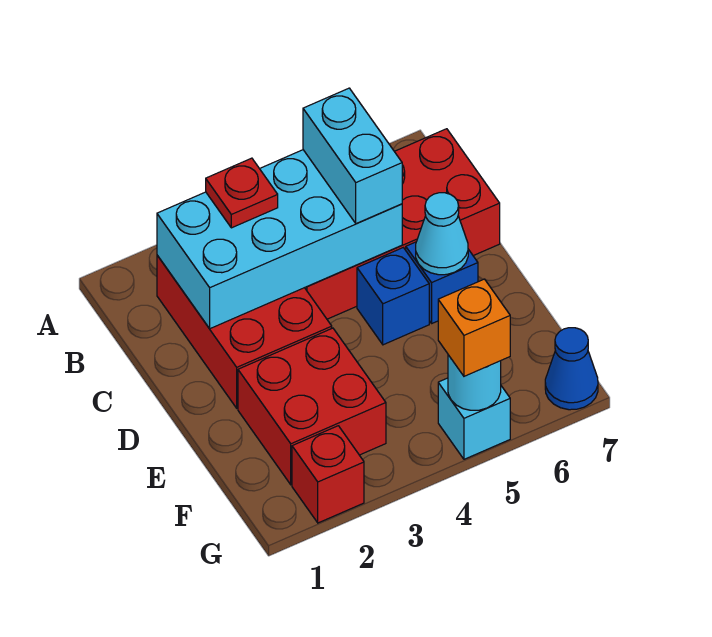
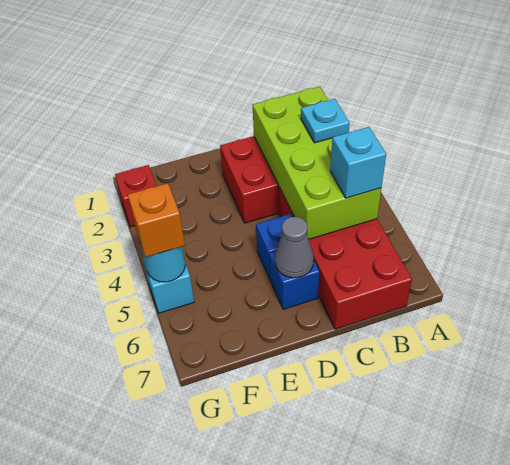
cyan brick B2:C5 level 2 -> lime brick B2:C5 level 2
red plate B3 level 3 -> cyan plate B3 level 3
cyan brick B5:C5 level 3 -> cyan brick B5 level 3
cyan cone D6 level 2 -> grey cone D6 level 2
red brick E2:F3 level 1 -> none
blue cone G7 level 1 -> none

